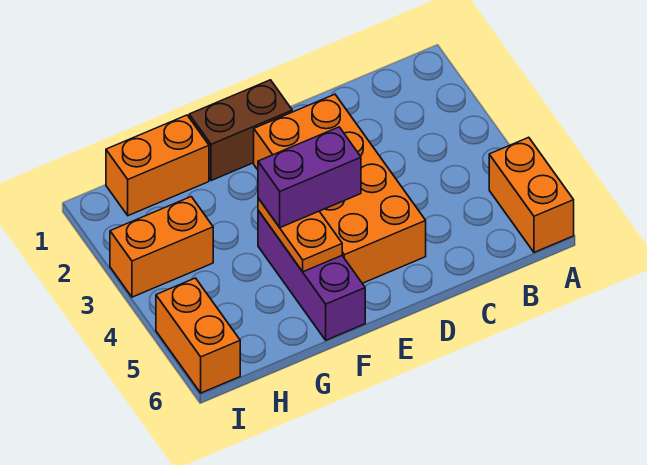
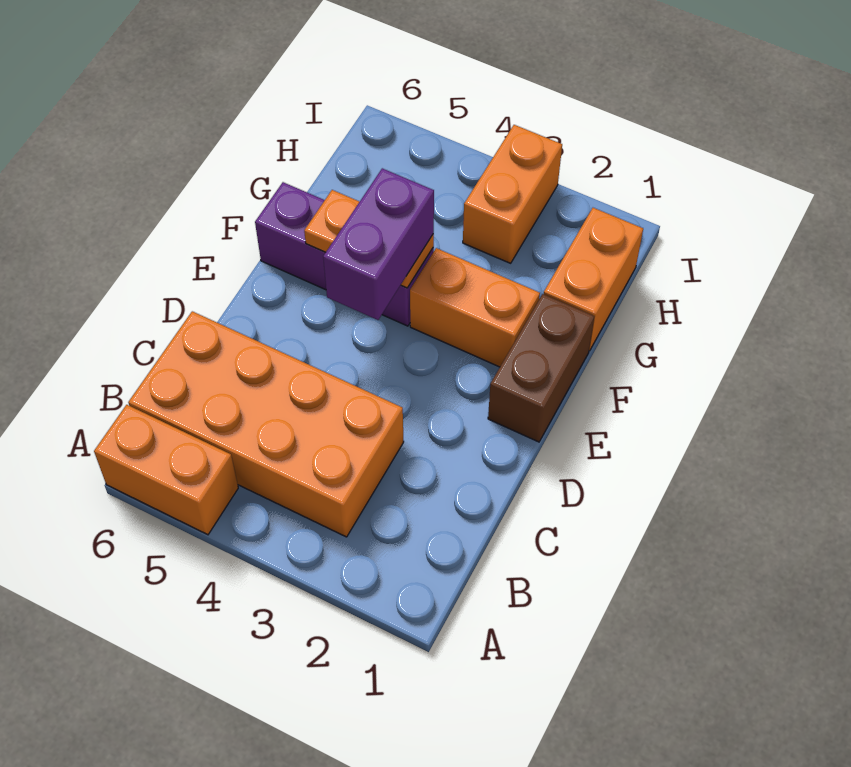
orange brick D2:E5 level 1 -> orange brick B3:C6 level 1
orange brick I5:I6 level 1 -> orange brick F2:F3 level 1

